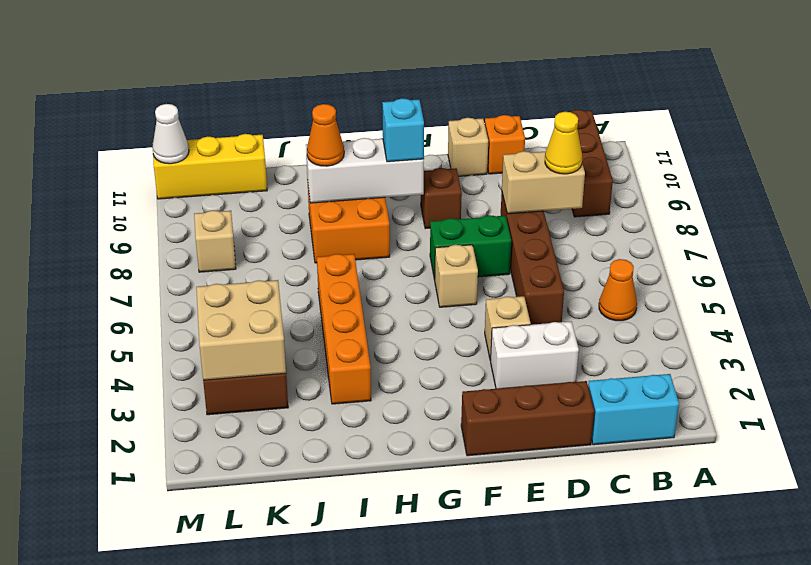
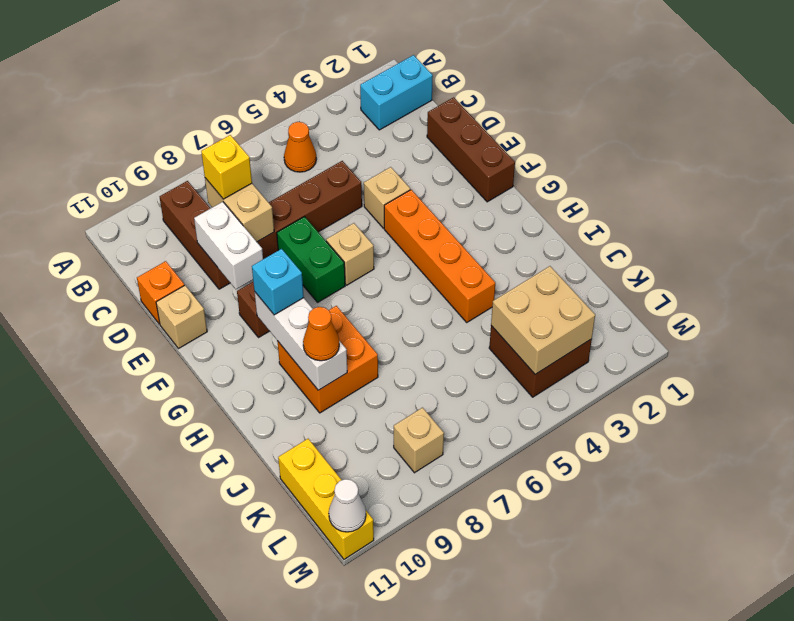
cyan brick B1:C1 level 1 -> cyan brick B1:B2 level 1
brown brick B9:B11 level 1 -> brown brick B9:D9 level 1
yellow cone C8 level 3 -> yellow brick C8 level 3
white brick D3:E3 level 1 -> white brick D9:E9 level 2
orange brick I3:I6 level 1 -> orange brick F4:I4 level 1

